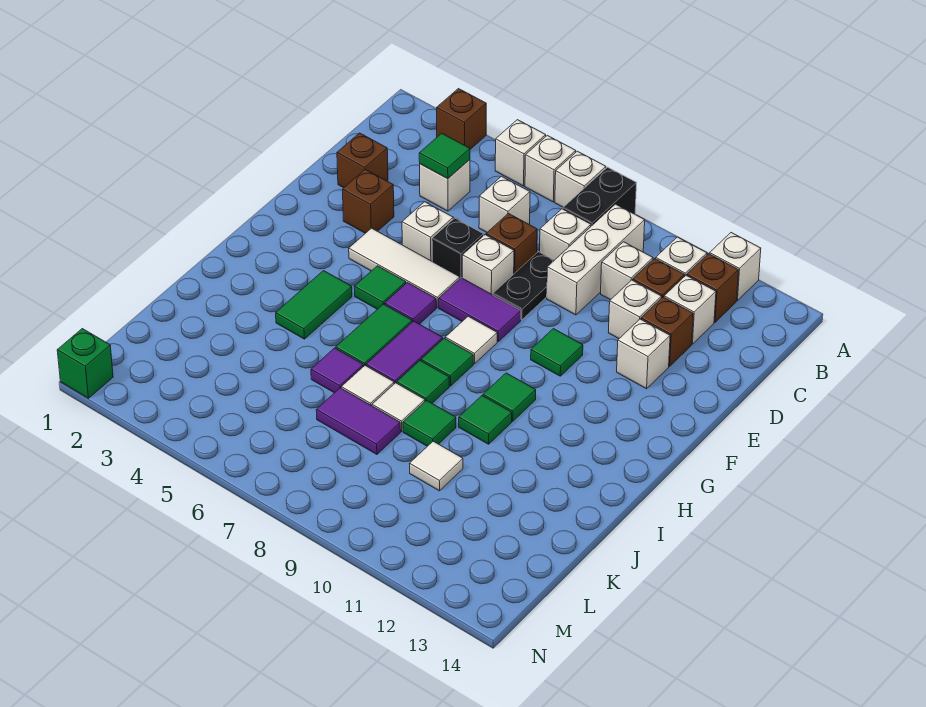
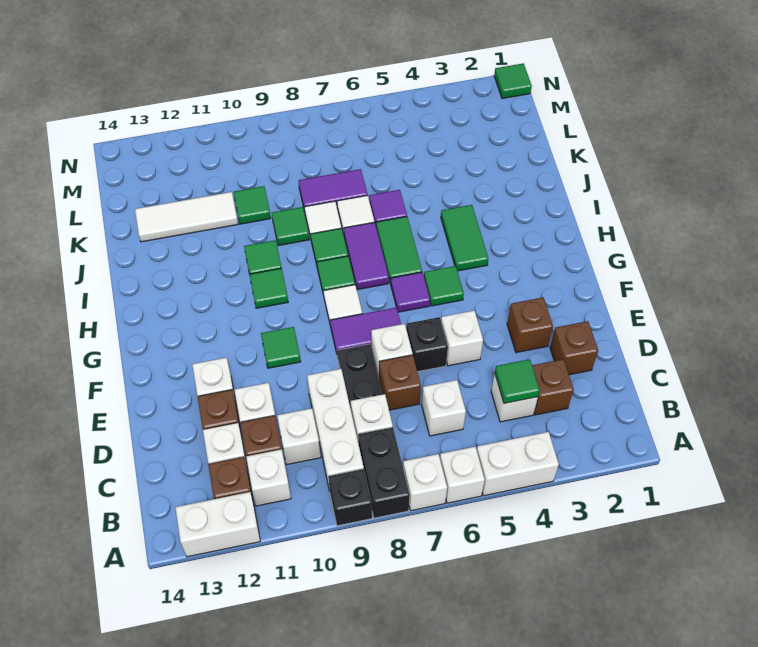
brown brick A3 level 1 -> brown brick C3 level 1
white brick A5 level 1 -> white brick A4:A5 level 1
none -> black brick A9 level 1
white brick A12 level 1 -> white brick A12:A13 level 1
white tile F4:F6 level 1 -> white tile K11:K13 level 1
white tile K10 level 1 -> green tile K10 level 1
green brick N1 level 1 -> green tile N1 level 1

